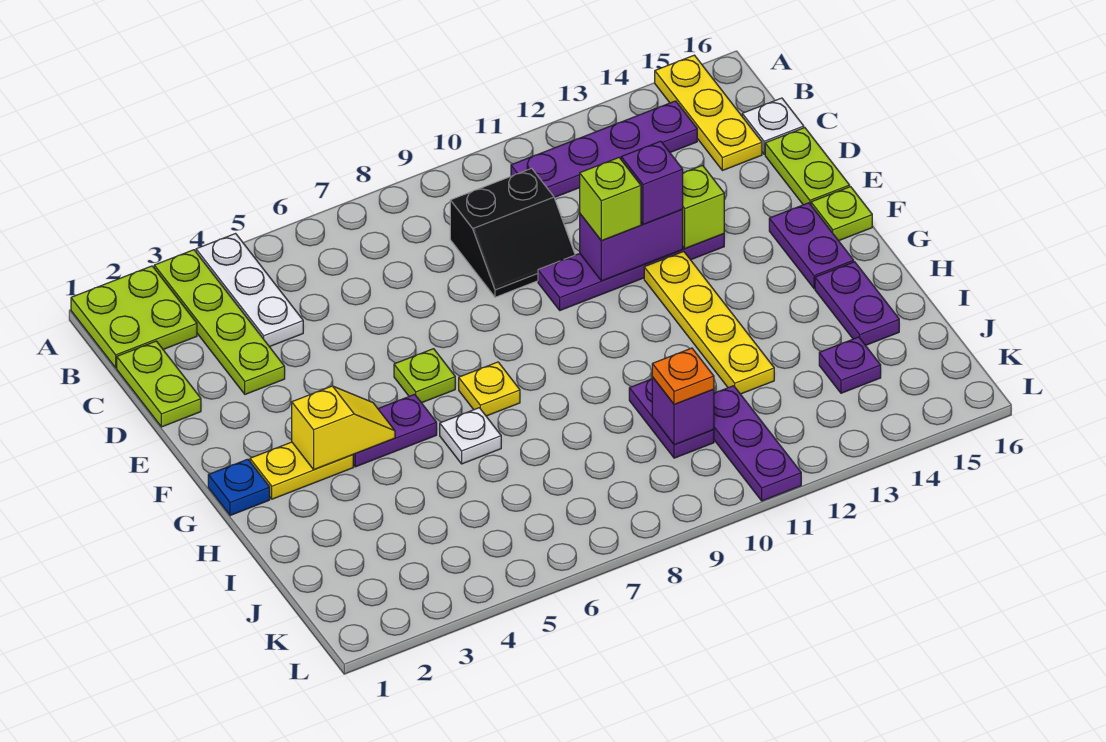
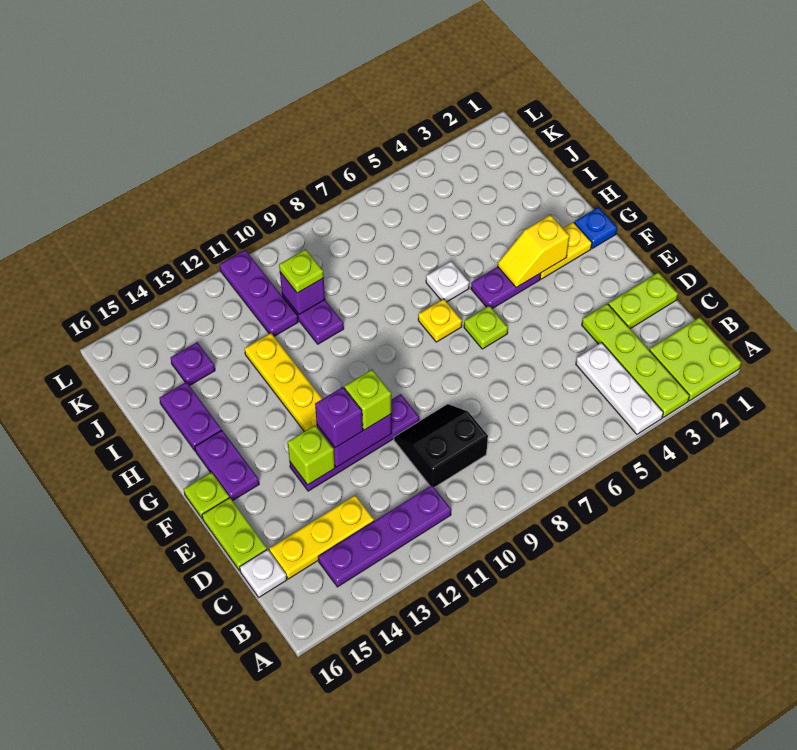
yellow plate A15:C15 level 1 -> yellow plate C13:C15 level 1
lime plate C1:D1 level 1 -> lime plate D1:D2 level 1
orange plate J10 level 3 -> lime plate J10 level 3

